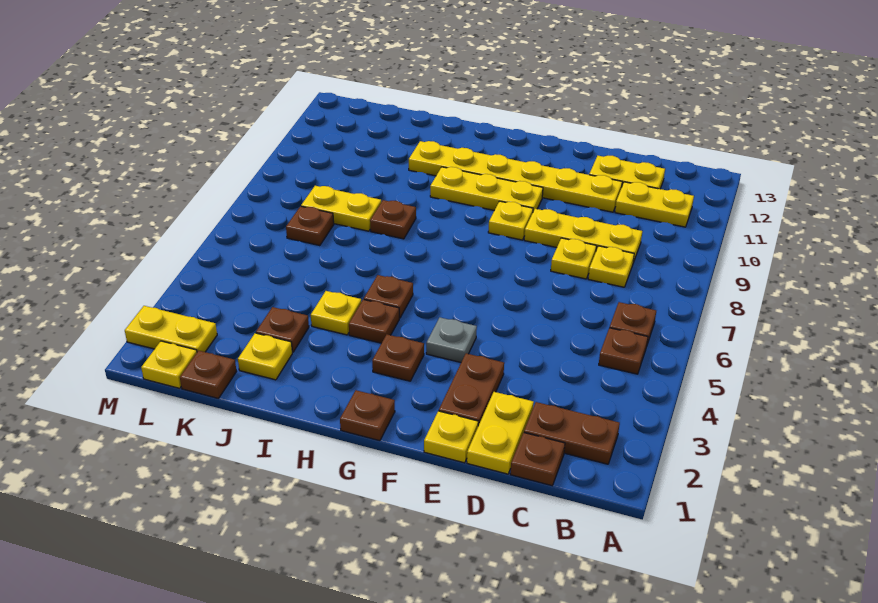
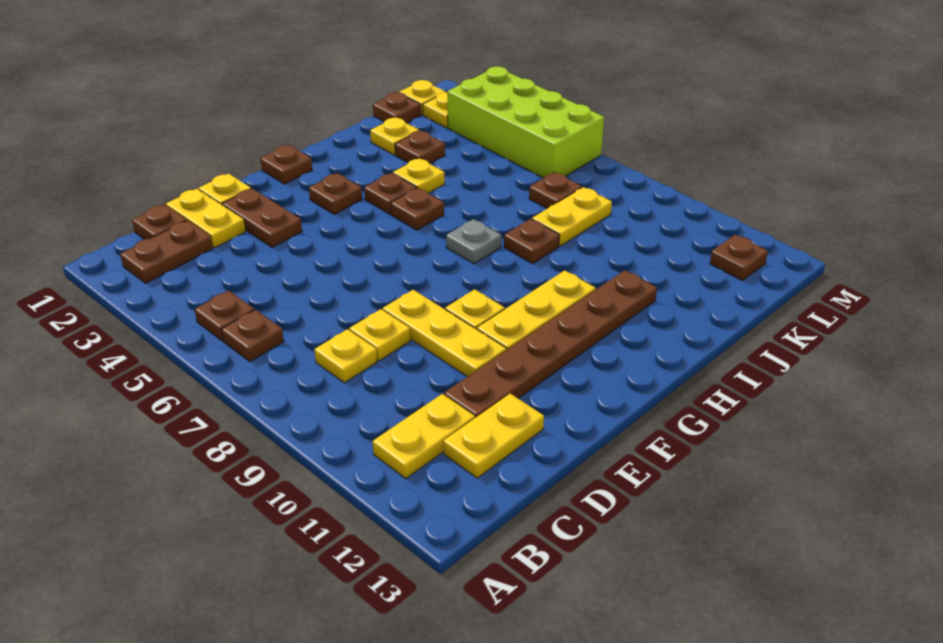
yellow plate C9:E9 level 1 -> yellow plate E8:E10 level 1
yellow plate D11:I11 level 1 -> brown plate D11:I11 level 1
grey plate F4 level 1 -> grey plate H7 level 1
none -> lime brick L3:M6 level 1
none -> brown plate L12 level 1

